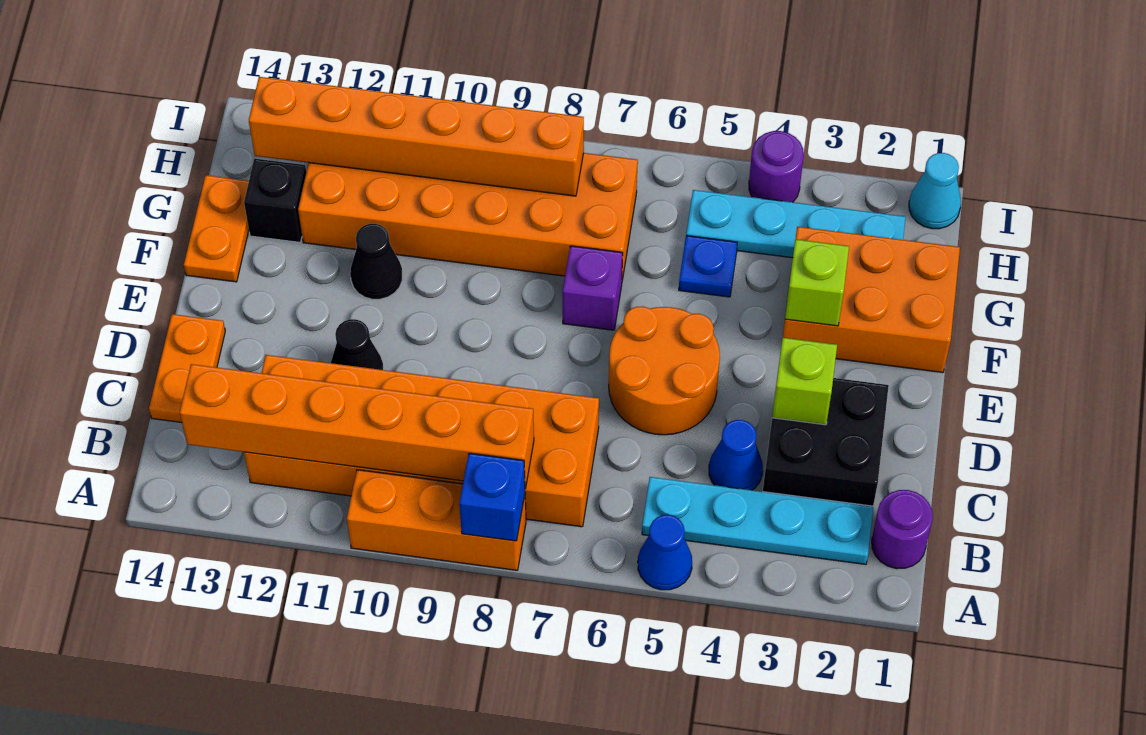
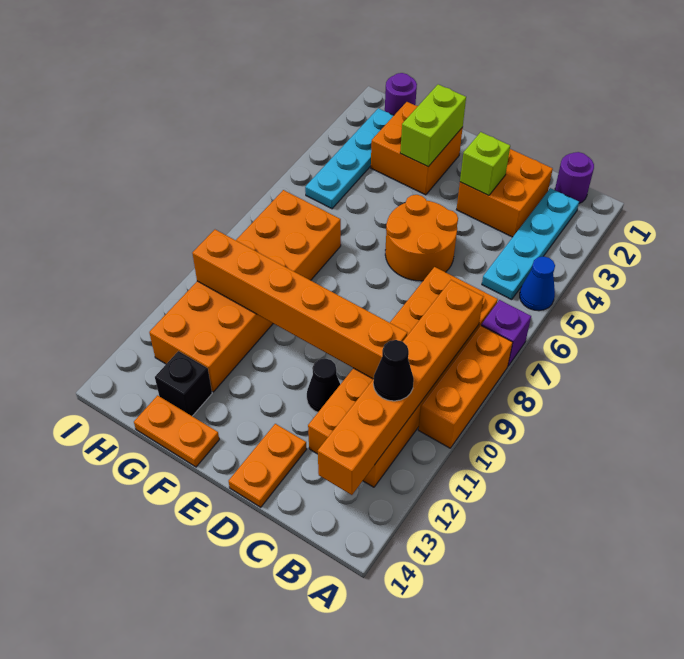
blue brick A8 level 2 -> none
black brick C2:D3 level 1 -> orange brick C2:D3 level 1
blue cone C4 level 1 -> none
orange plate C14:D14 level 1 -> orange plate D13:D14 level 1
orange brick F1:G3 level 1 -> orange brick F2:G3 level 1
lime brick F3 level 2 -> lime brick F2:F3 level 2
purple brick F7 level 1 -> purple brick A7 level 1
black cone F11 level 1 -> black cone B11 level 3
blue plate G5 level 1 -> none
orange brick H8:H13 level 2 -> orange brick C10:H10 level 2
cyan cone I1 level 1 -> none
purple round brick I4 level 1 -> purple round brick H1 level 1

